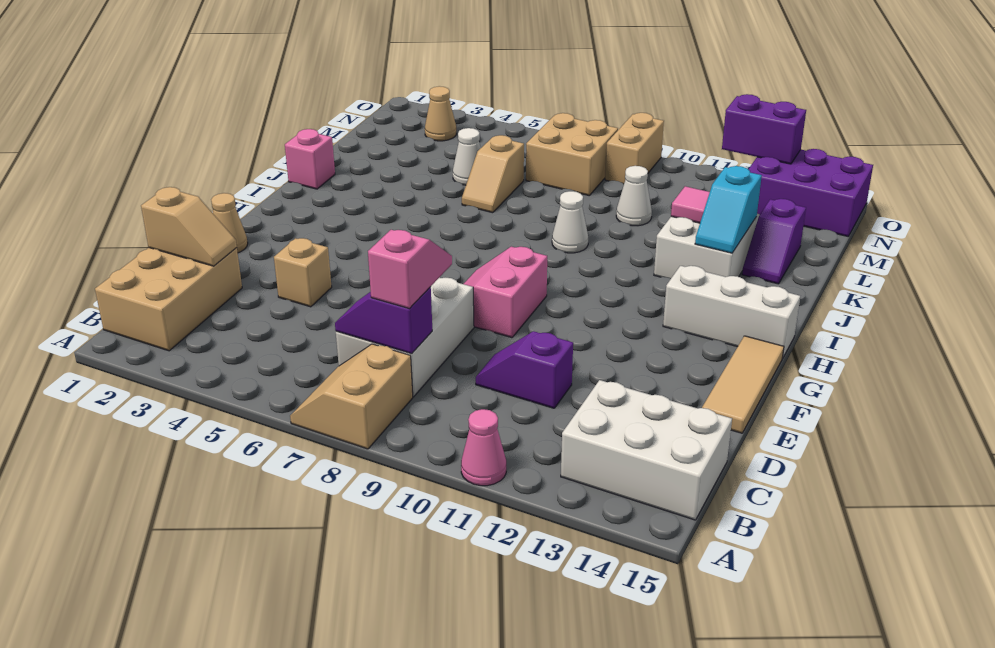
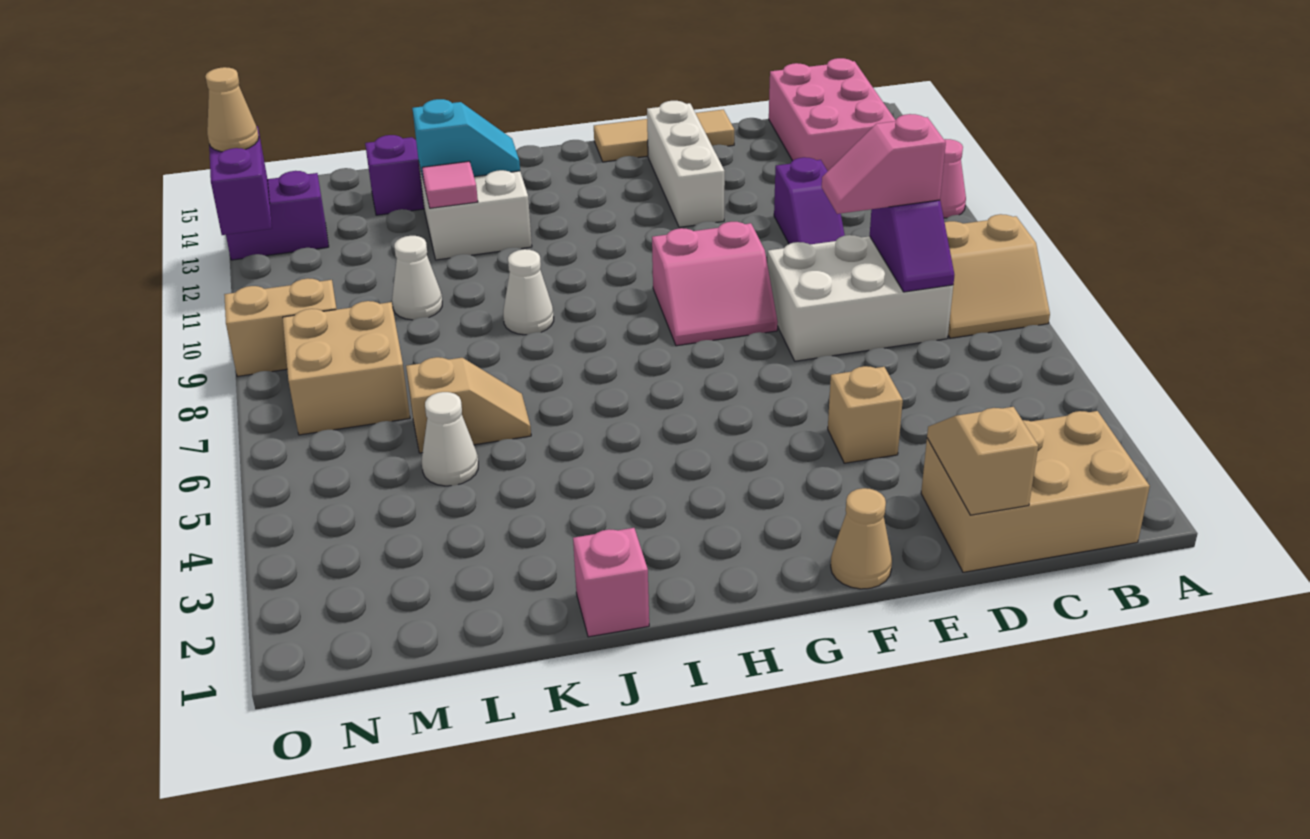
white brick B13:C15 level 1 -> pink brick B13:C15 level 1
white brick H13:H15 level 1 -> white brick F12:F14 level 1
tan cone N3 level 1 -> tan cone O13 level 3
purple brick N13:O15 level 1 -> purple brick N13:O13 level 1

